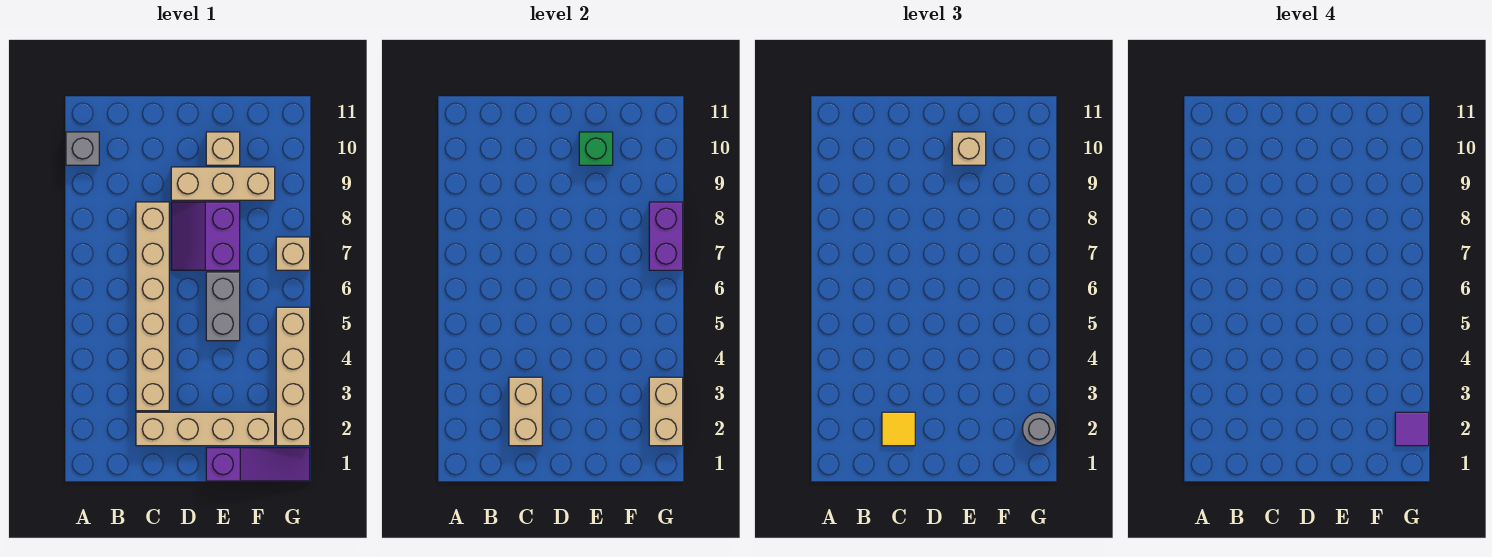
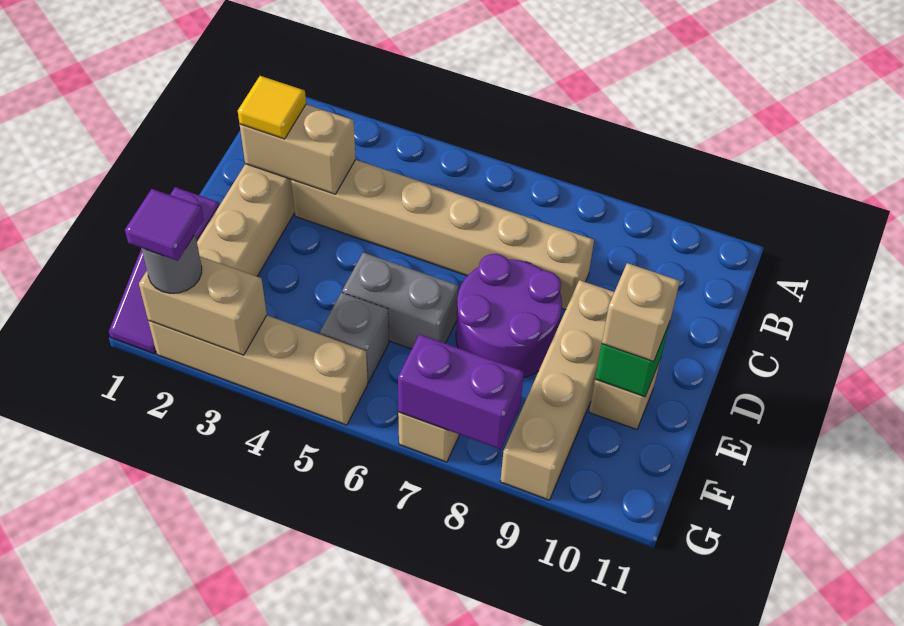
grey brick A10 level 1 -> grey brick F5 level 1
purple slope D7:E8 level 1 top E -> purple round brick D7:E8 level 1
tan brick D9:F9 level 1 -> tan brick D9:G9 level 1

